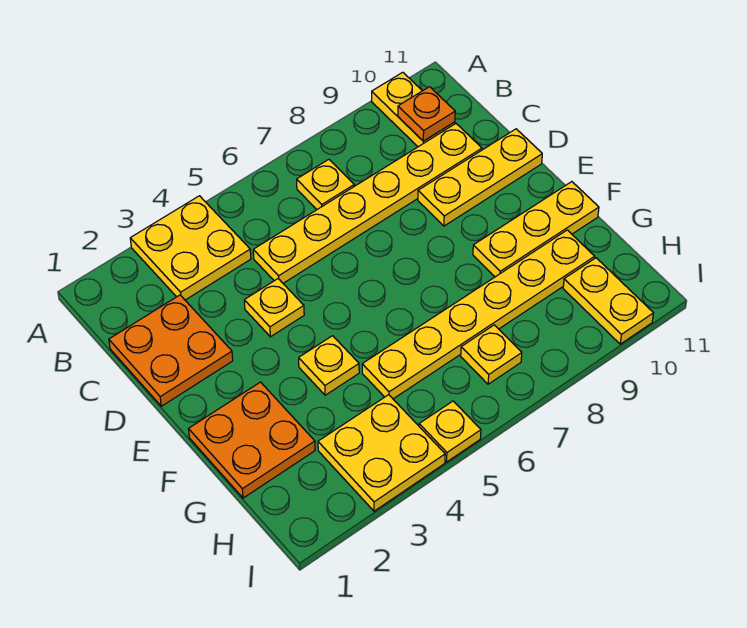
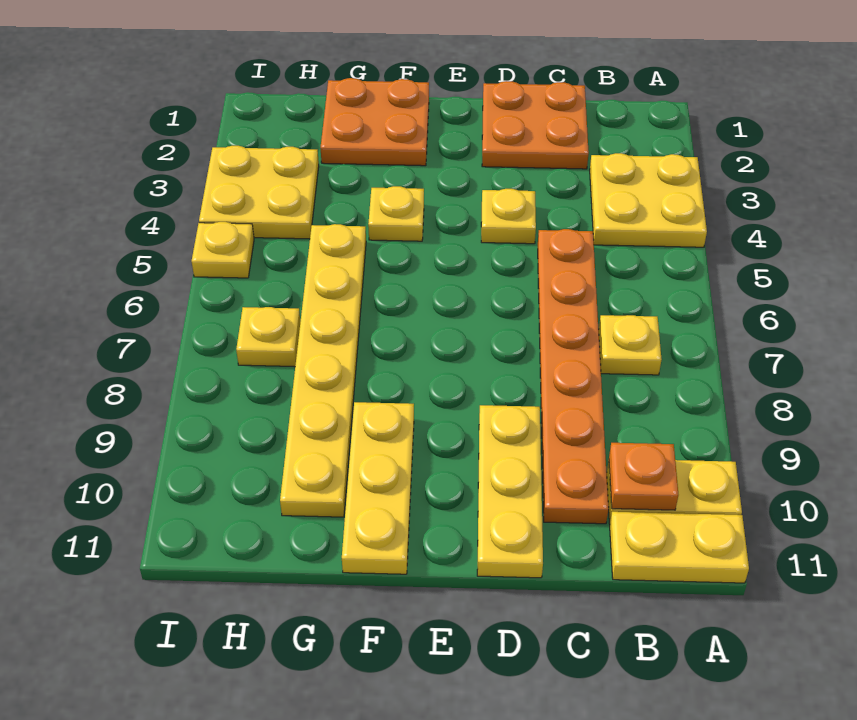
yellow plate C5:C10 level 1 -> orange plate C5:C10 level 1
yellow plate H10:I10 level 1 -> yellow plate A11:B11 level 1

